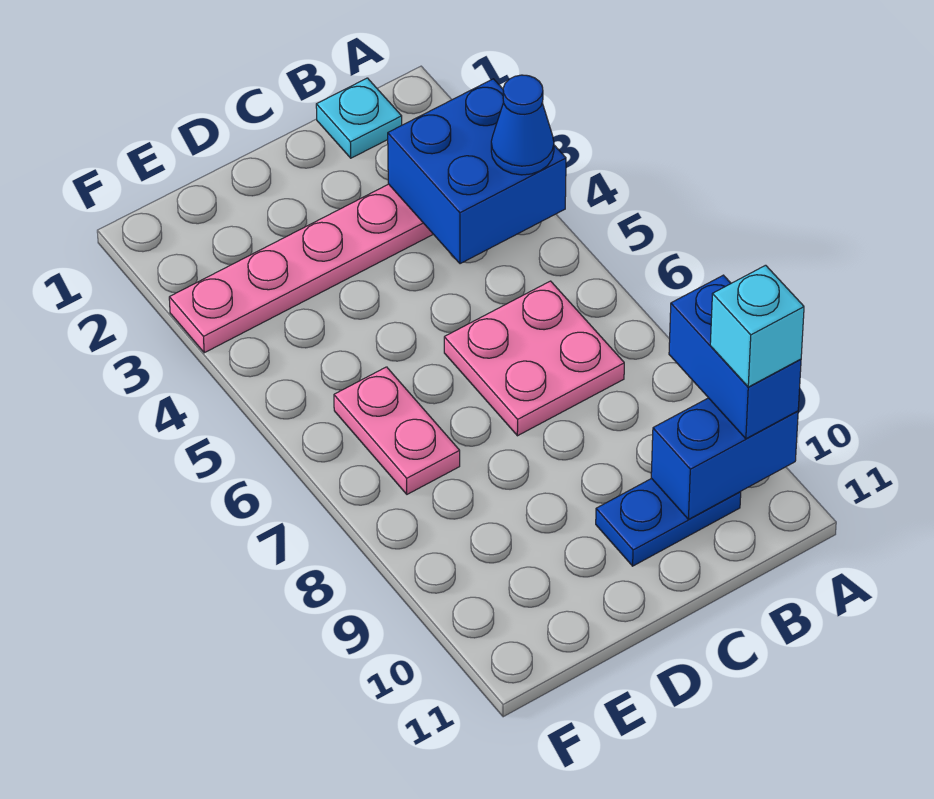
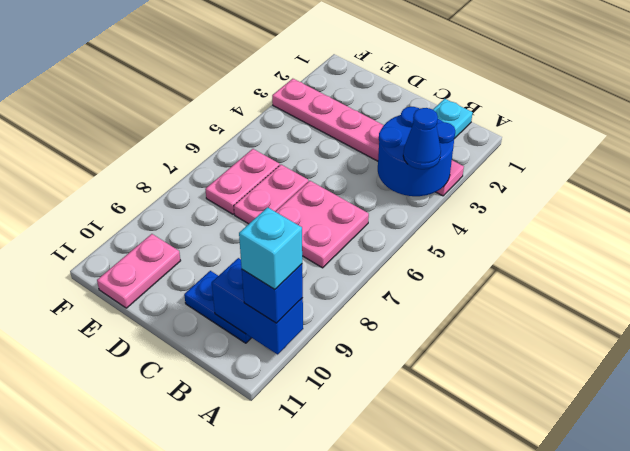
blue brick A3:B4 level 2 -> blue round brick A3:B4 level 2
blue brick A9:A10 level 3 -> blue brick A10 level 3
none -> pink plate D6:D7 level 1
none -> pink plate E10:E11 level 1

